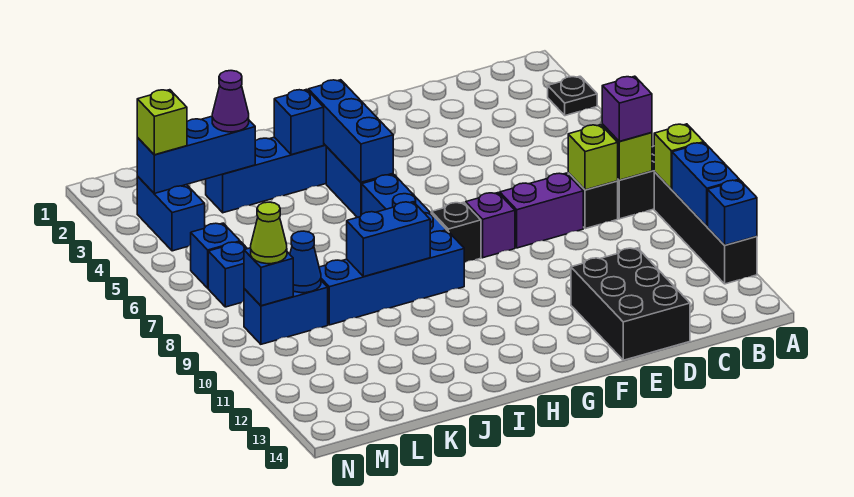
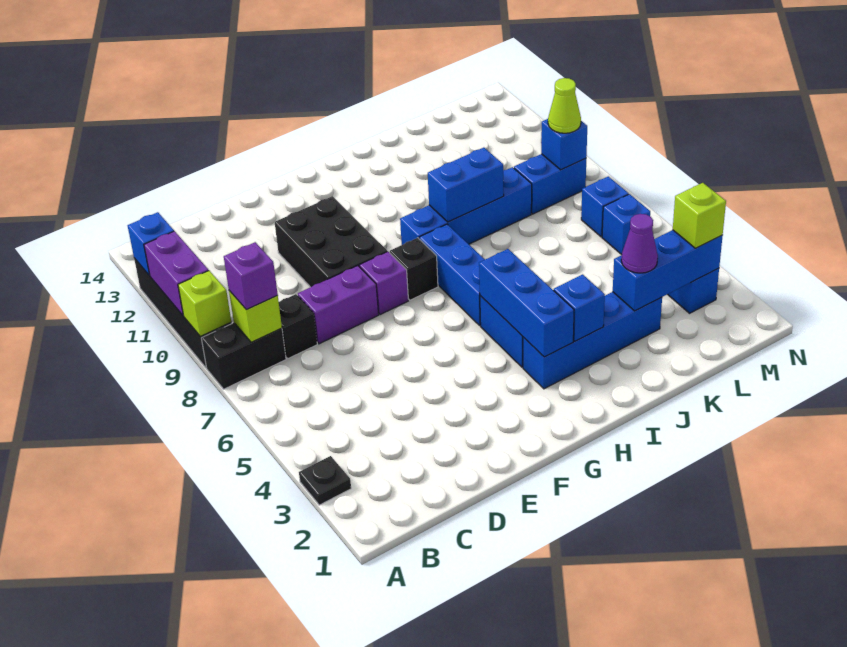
blue brick A10:A11 level 2 -> purple brick A10:A11 level 2
lime brick C8 level 2 -> none
black brick D12:E14 level 1 -> black brick E9:F11 level 1
blue cone L9 level 2 -> none

